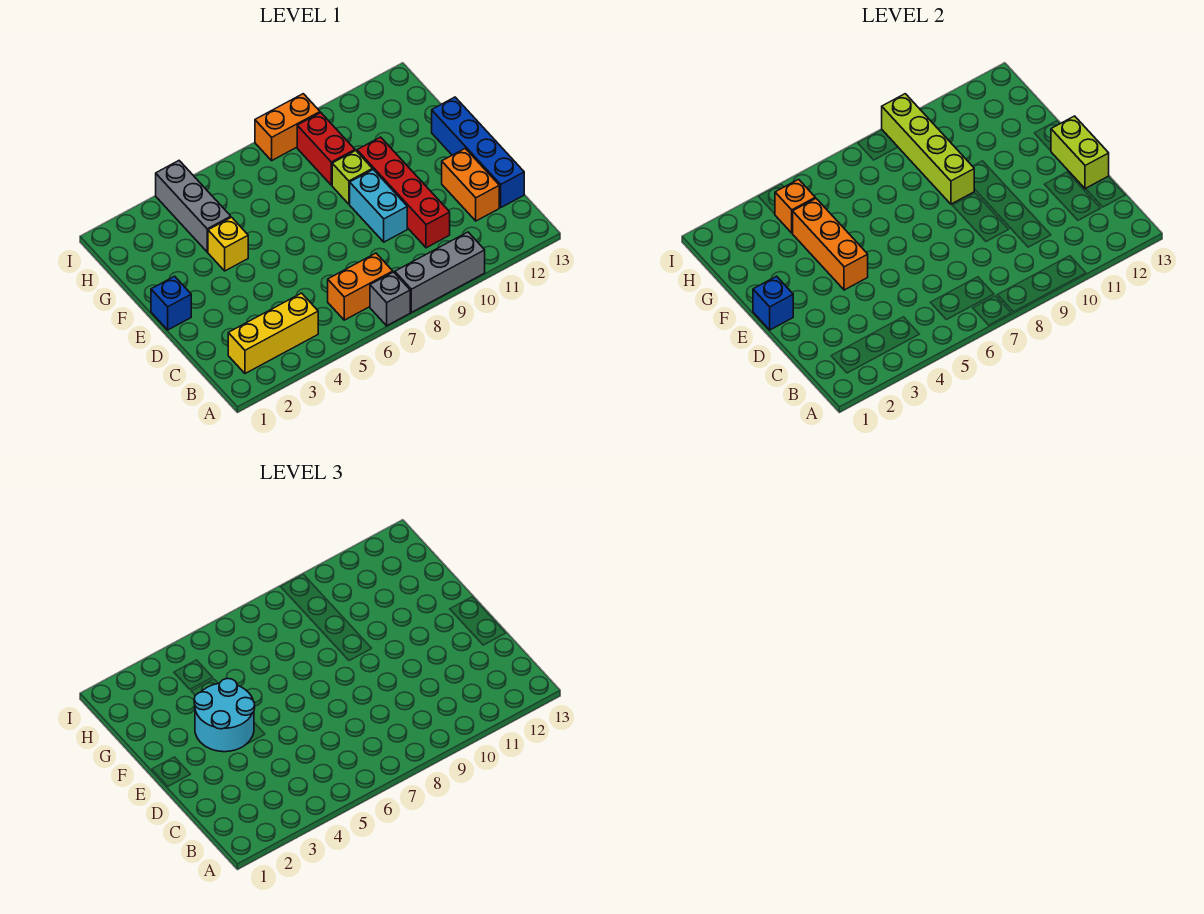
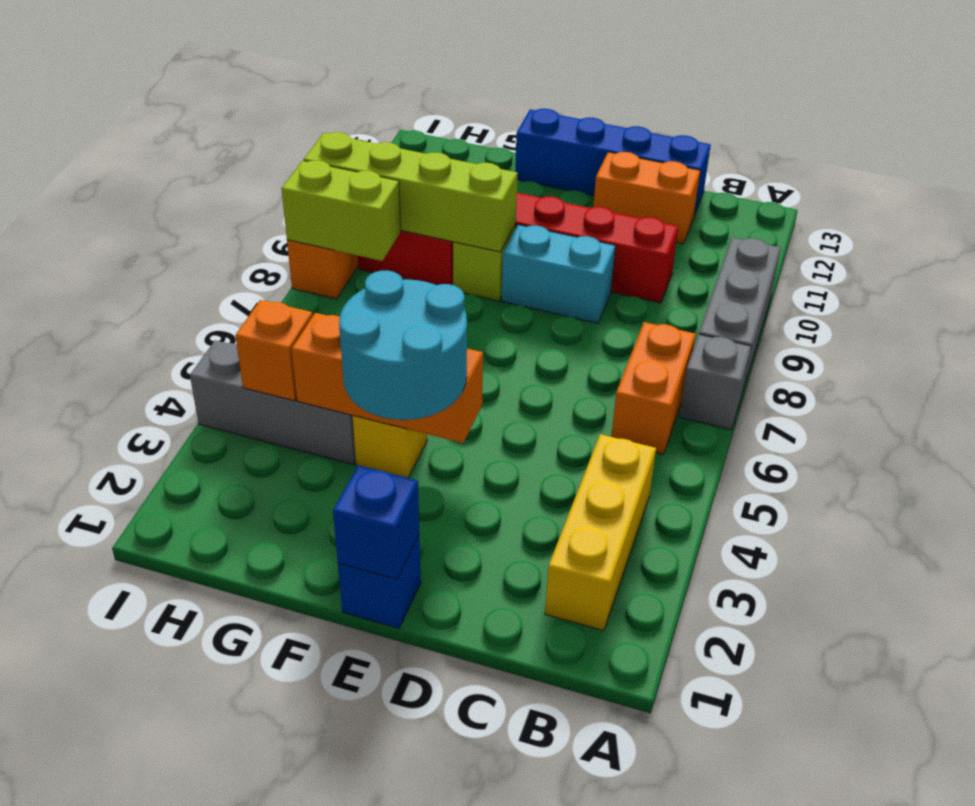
lime brick D13:E13 level 2 -> lime brick H8:I8 level 2

